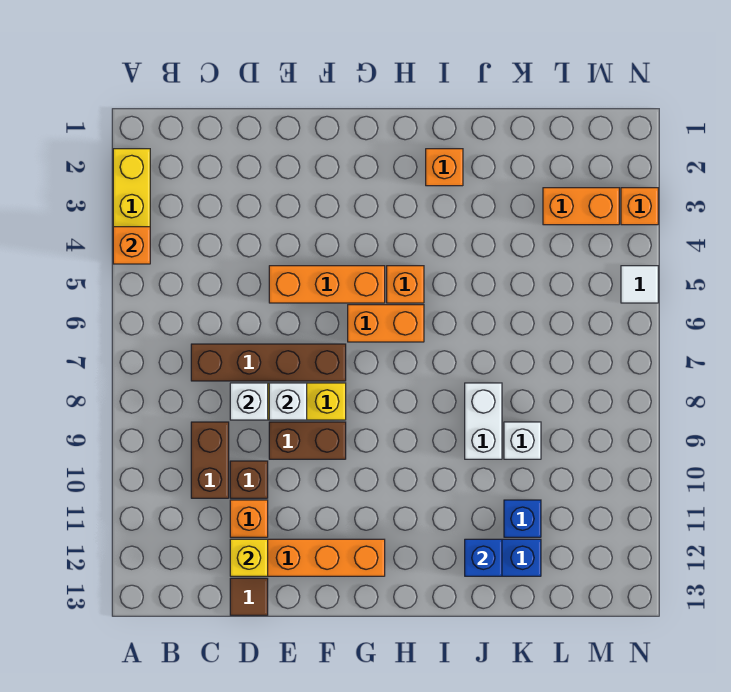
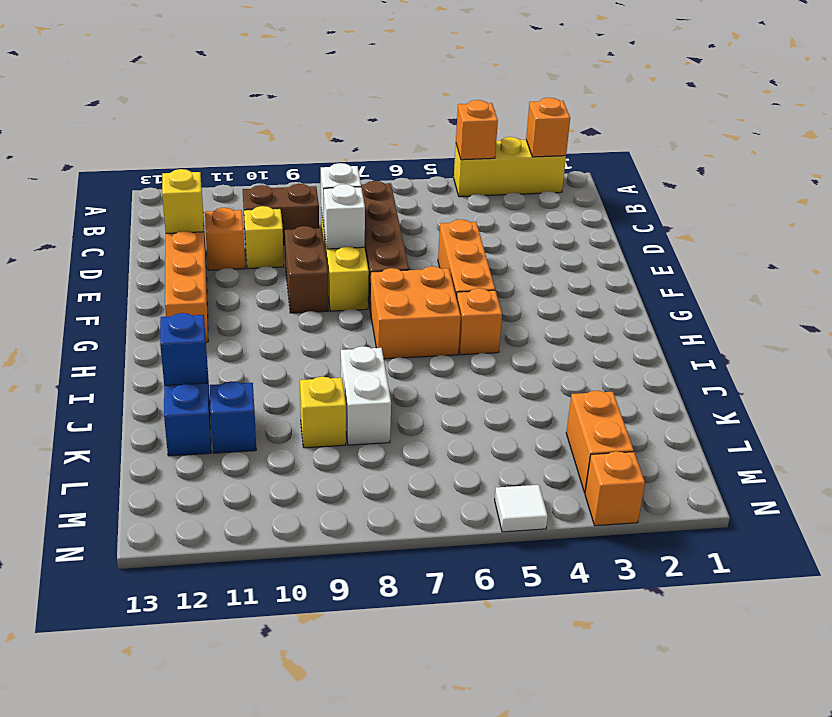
brown brick D10 level 1 -> yellow brick D10 level 1
brown tile D13 level 1 -> none
orange brick G6:H6 level 1 -> orange brick G6:H7 level 1
orange brick I2 level 1 -> orange brick A2 level 2
white brick J8:J9 level 1 -> white brick J8:K8 level 1
white brick K9 level 1 -> yellow brick K9 level 1

